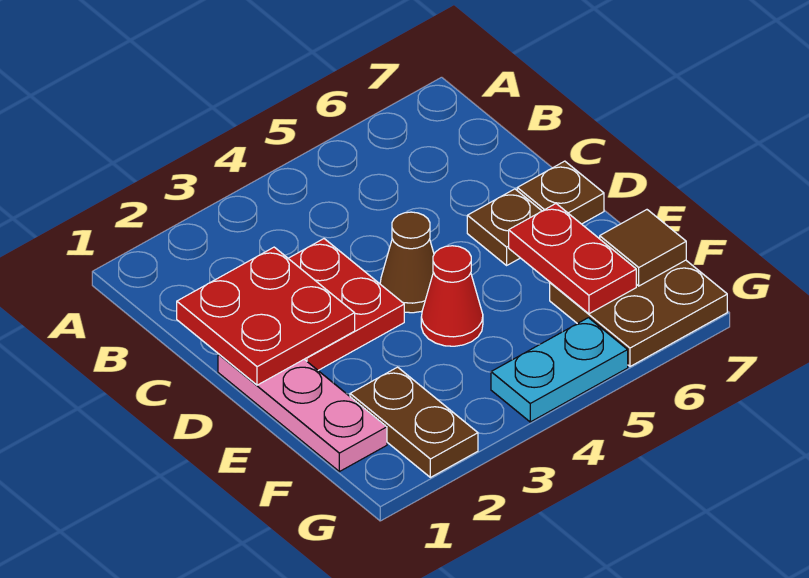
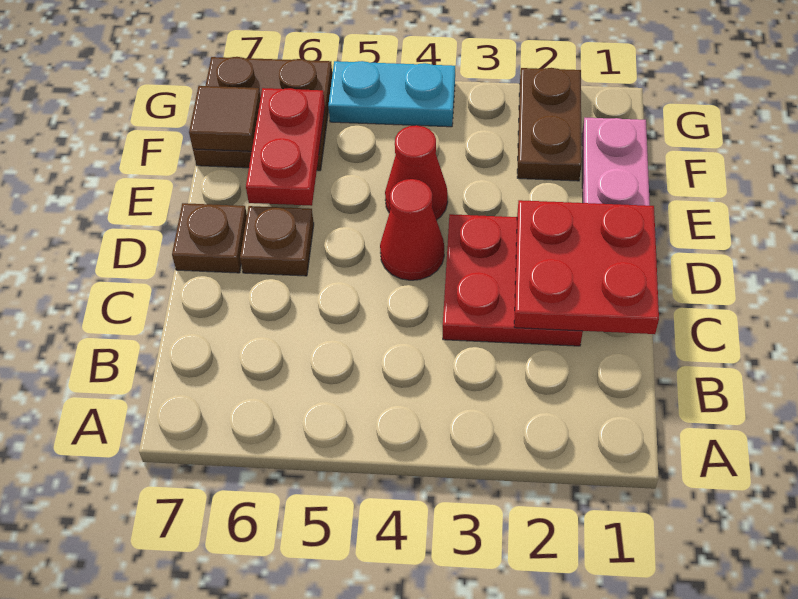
brown cone D4 level 1 -> red cone D4 level 1

